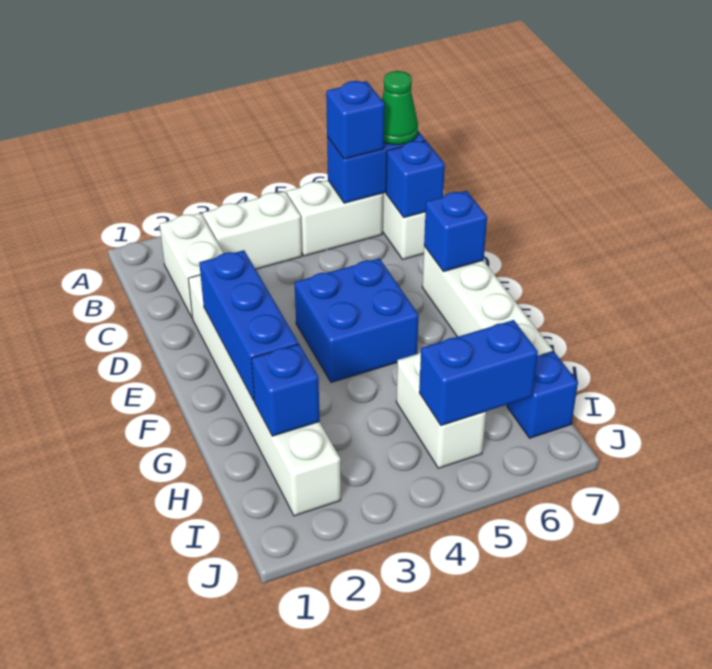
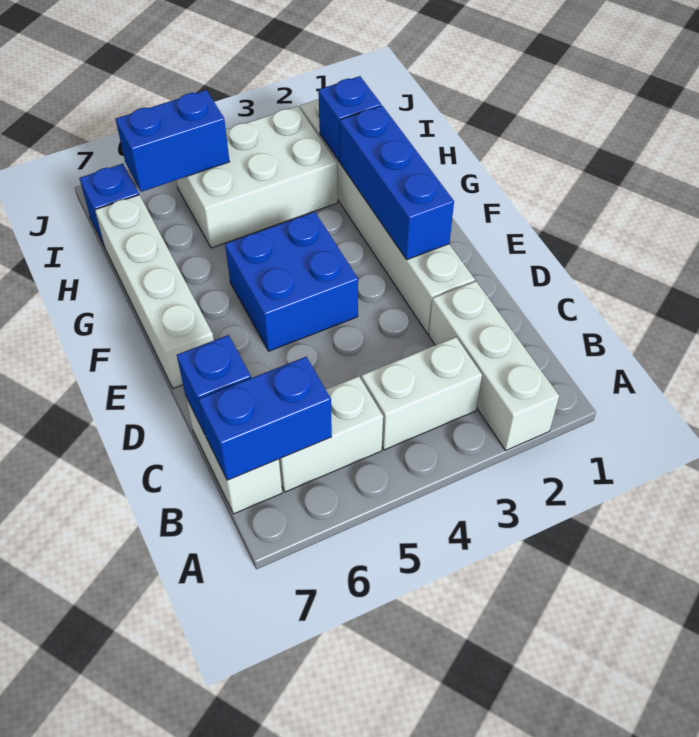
white brick B2:C2 level 1 -> white brick A2:C2 level 1
blue brick B6 level 3 -> none
green cone B7 level 3 -> none
blue brick E7 level 2 -> none
white brick H5:I5 level 1 -> white brick H3:I5 level 1

